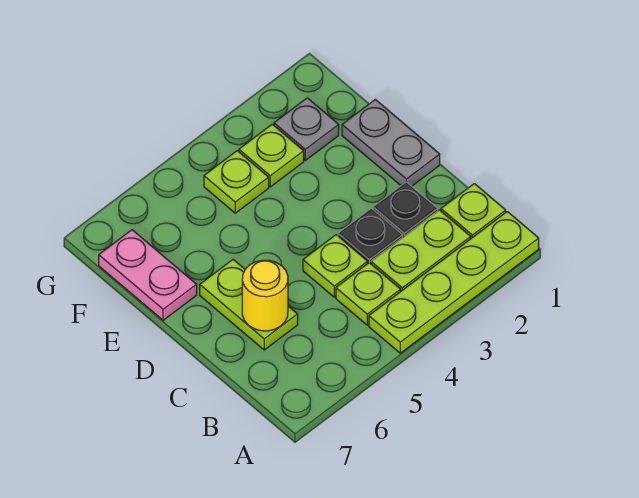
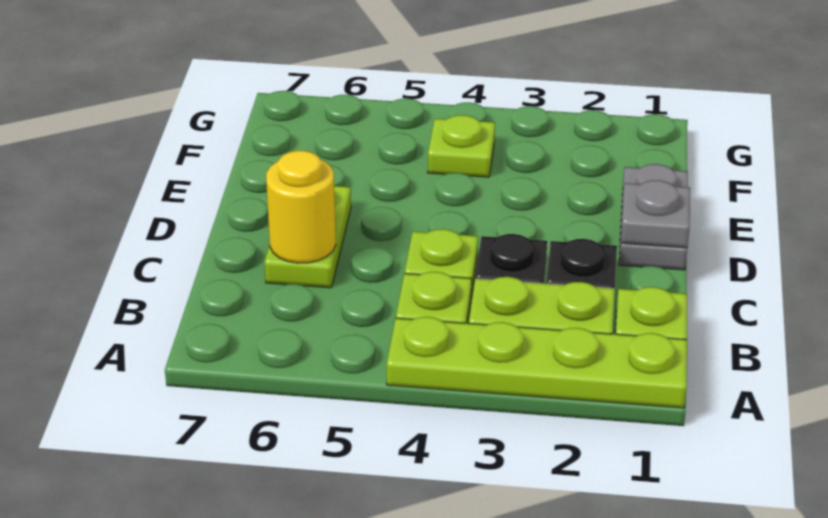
pink plate E7:F7 level 1 -> none
grey plate F2 level 1 -> grey plate D1 level 2
lime plate F3 level 1 -> none

